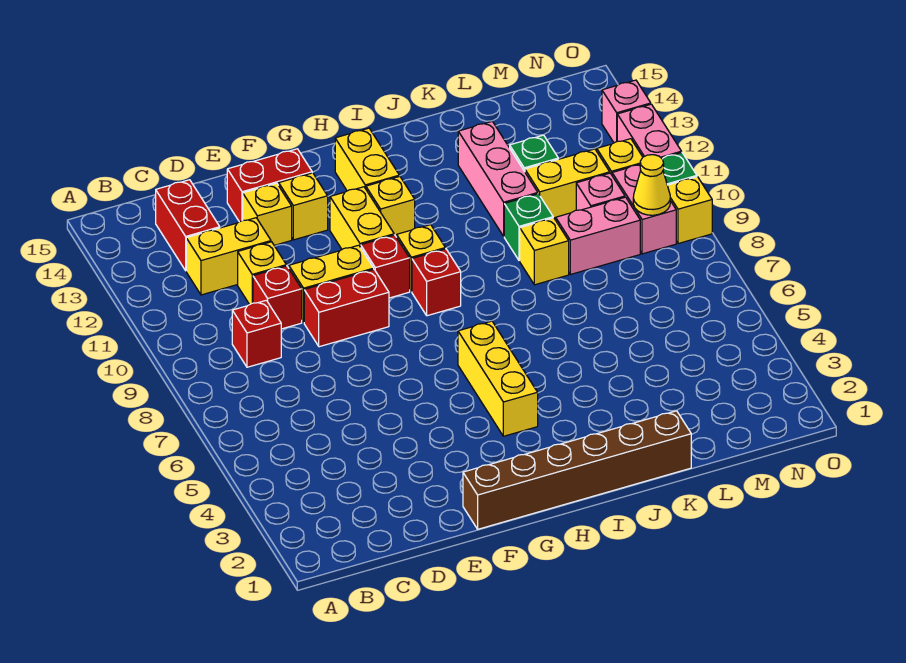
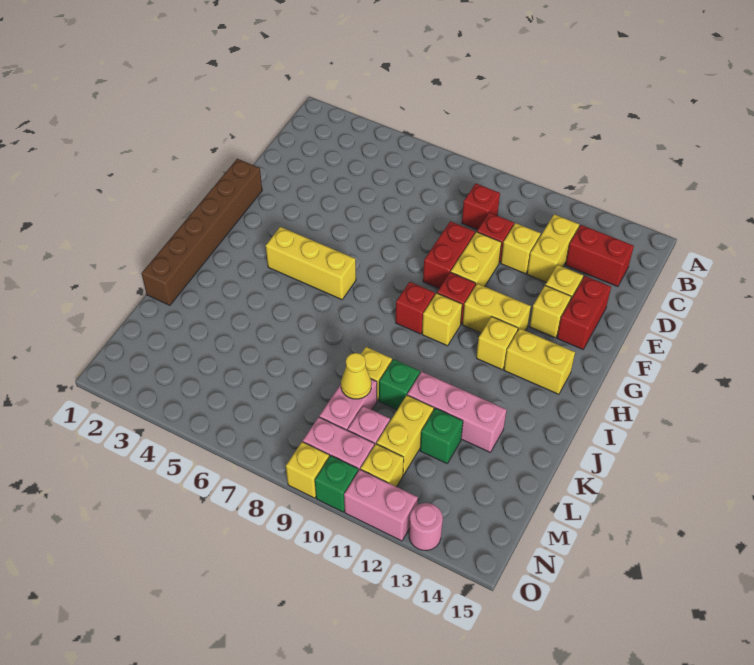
yellow cone N9 level 2 -> yellow cone L9 level 2
pink brick O13 level 1 -> pink round brick O13 level 1

